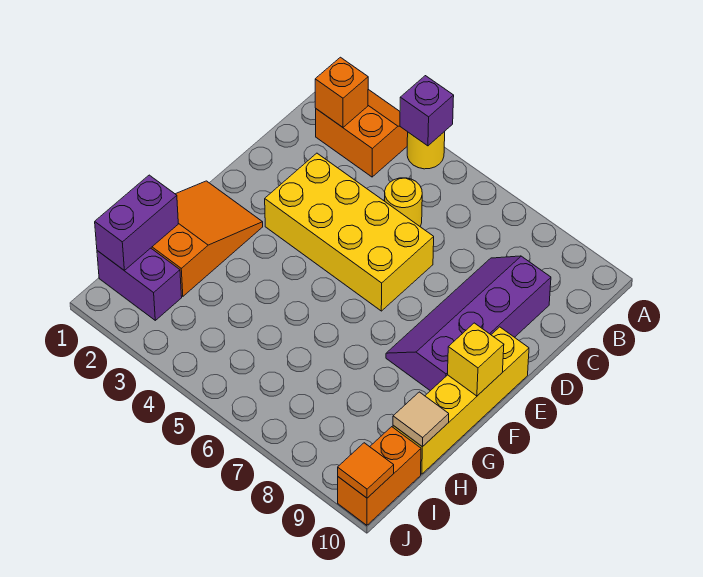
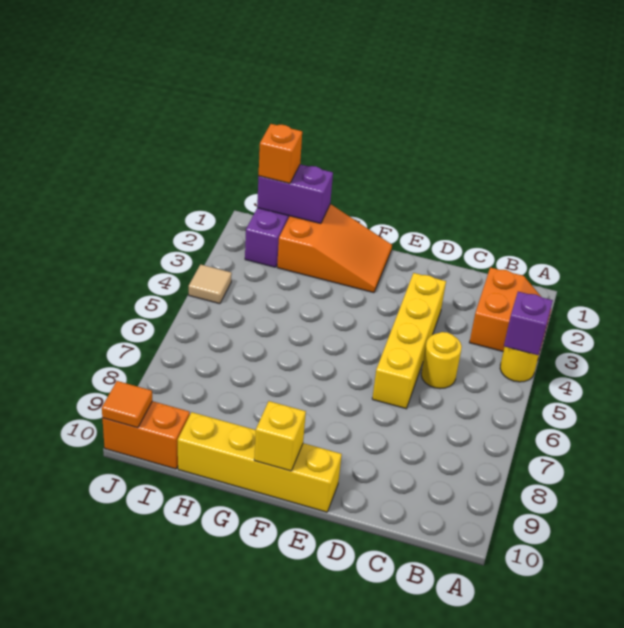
orange brick B2 level 2 -> orange brick I1 level 3
purple slope C8:F9 level 1 top 9 -> none
yellow brick D3:E6 level 1 -> yellow brick D3:D6 level 1
tan tile H10 level 2 -> tan tile J4 level 1

